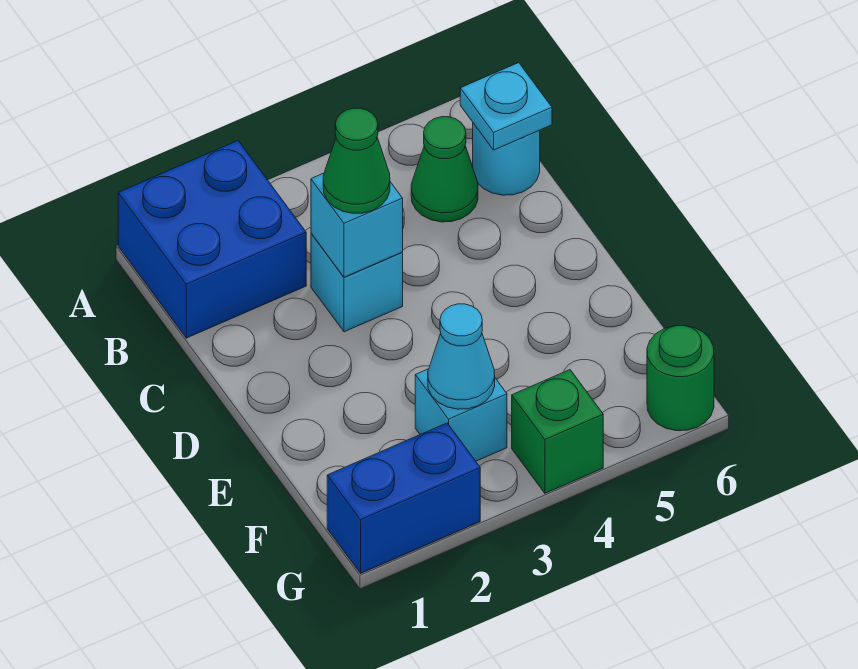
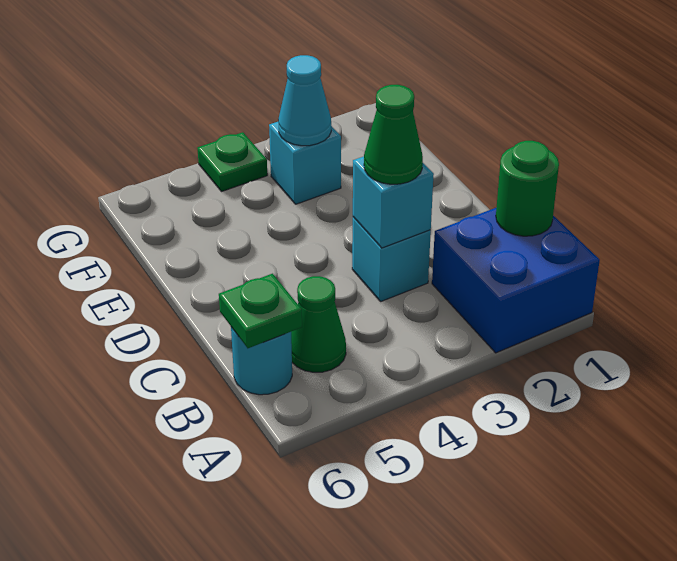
cyan plate B6 level 2 -> green plate B6 level 2
blue brick G1:G2 level 1 -> none
green brick G4 level 1 -> green plate G4 level 1
green round brick G6 level 1 -> green round brick B1 level 2

